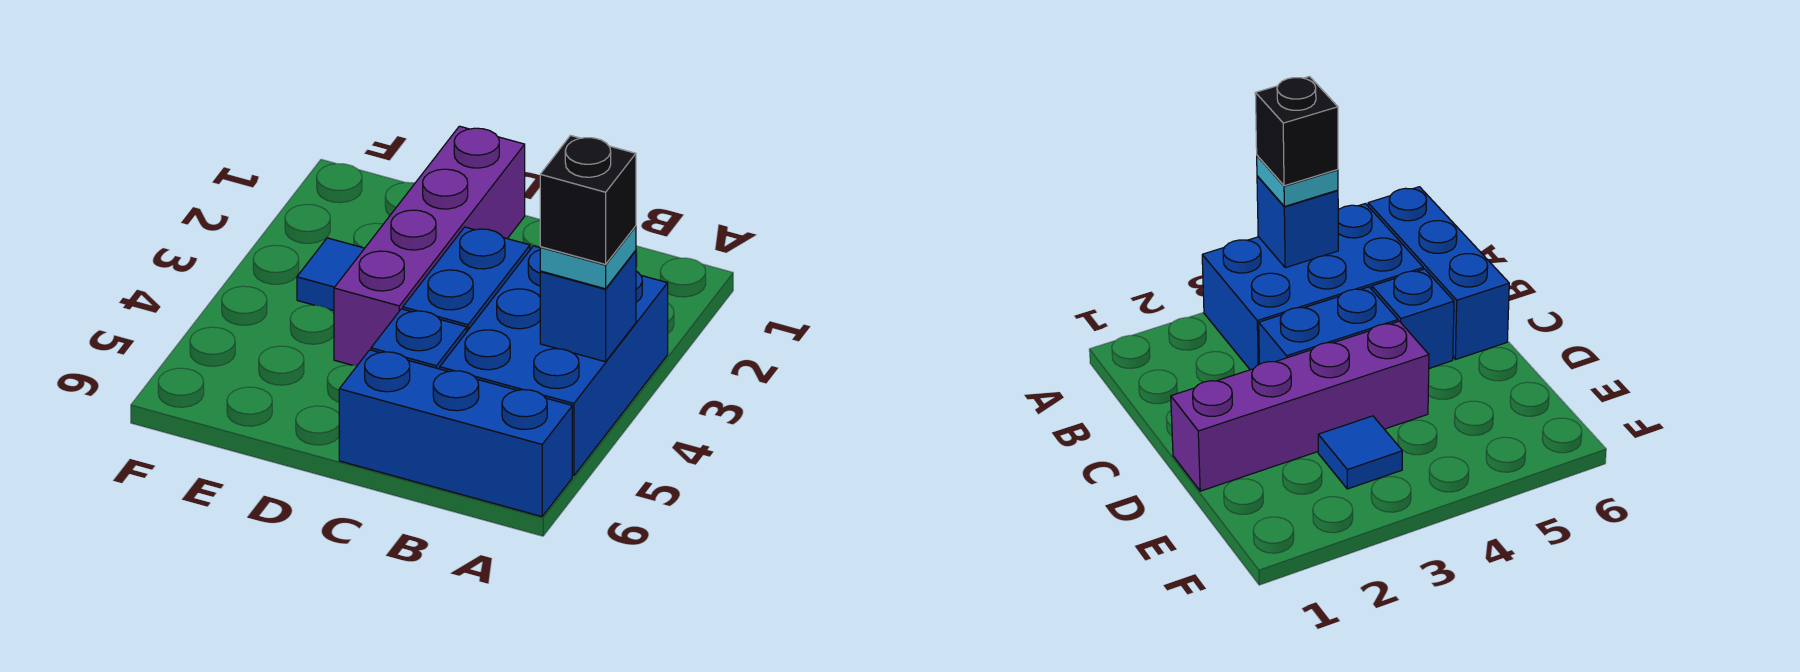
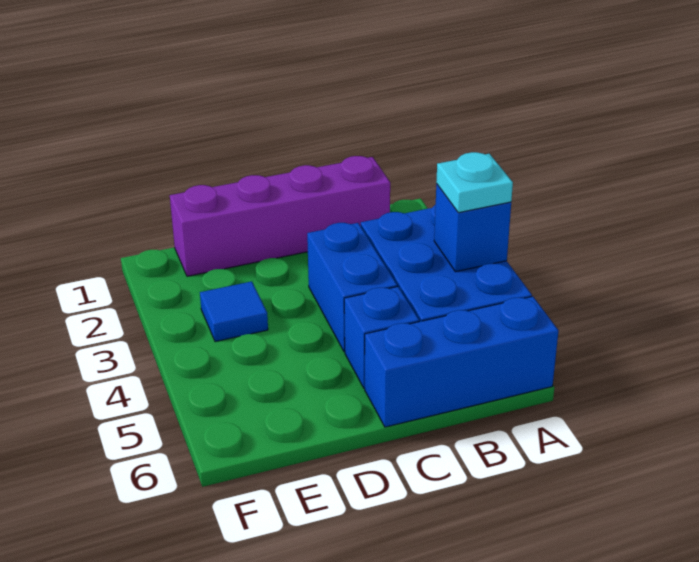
black brick A4 level 4 -> none
purple brick D1:D4 level 1 -> purple brick B1:E1 level 1

